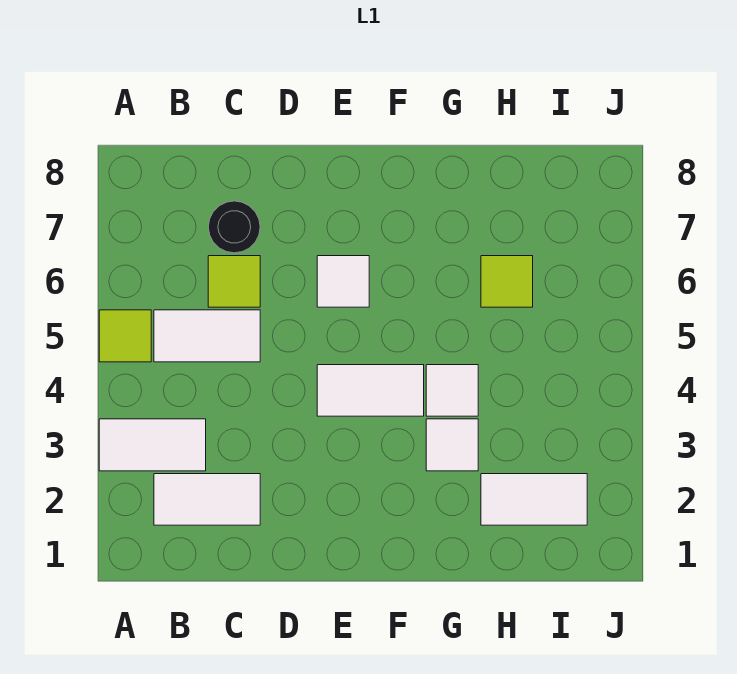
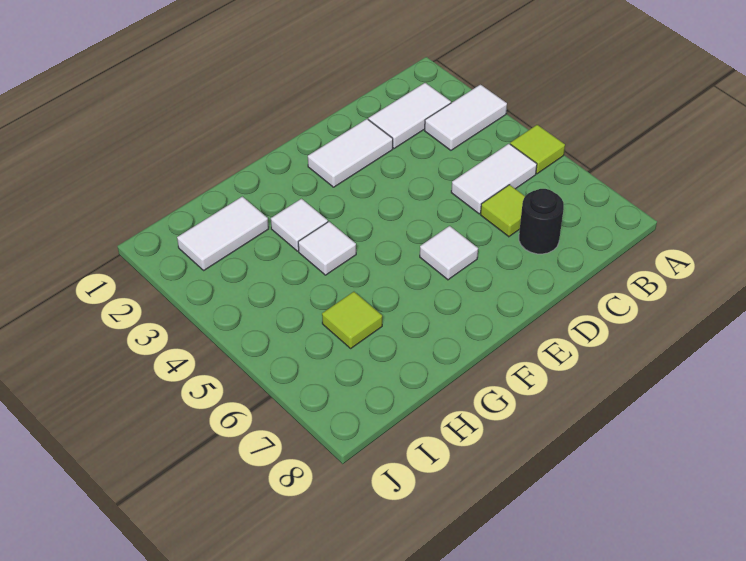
white tile E4:F4 level 1 -> white tile D2:E2 level 1

